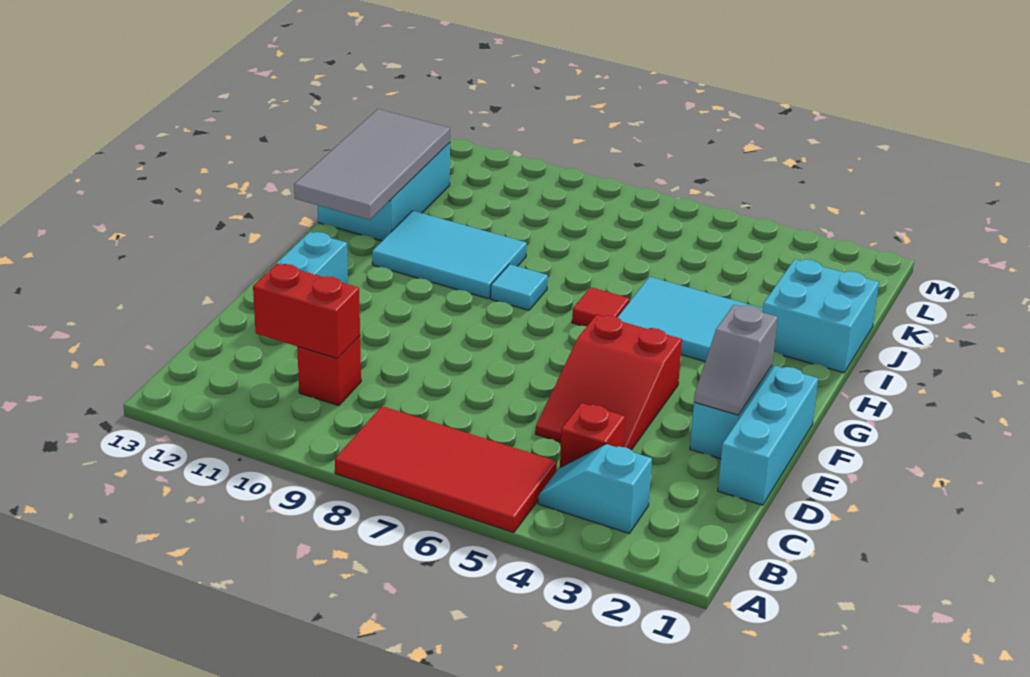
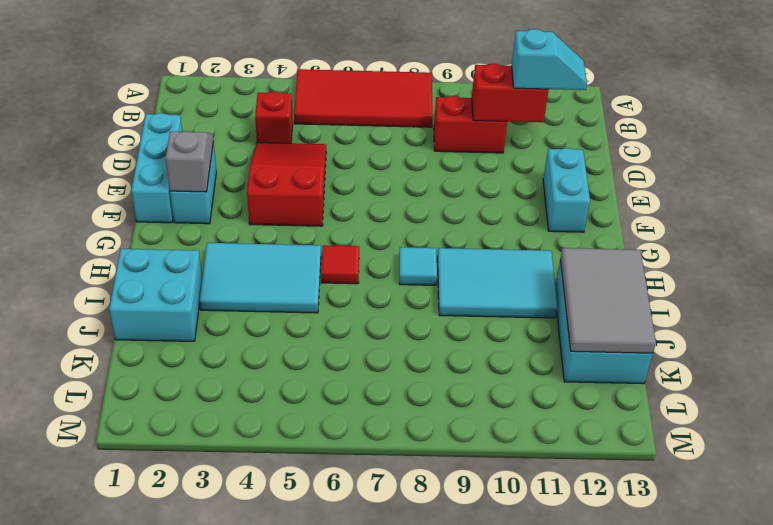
cyan slope B3:B4 level 1 top 3 -> cyan slope C11:C12 level 3 top 11
red brick C10 level 1 -> red brick C9:C10 level 1
grey tile H12:K13 level 2 -> grey tile I12:K13 level 2

